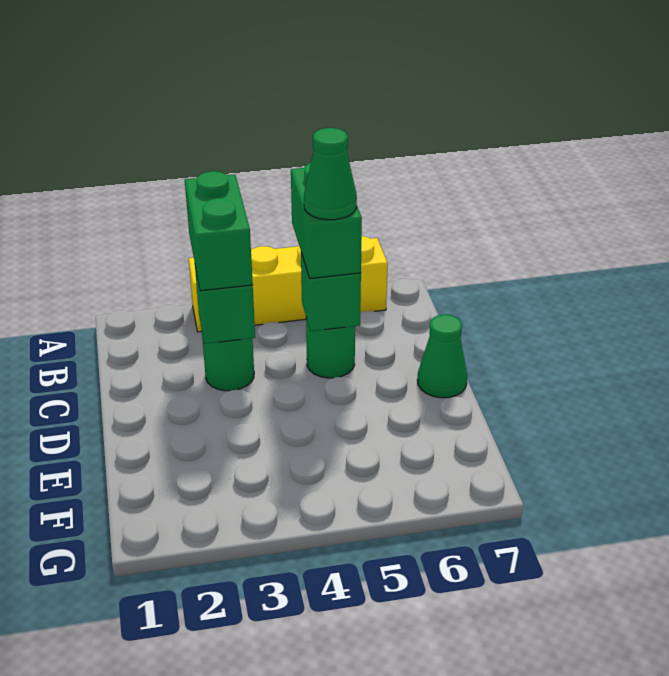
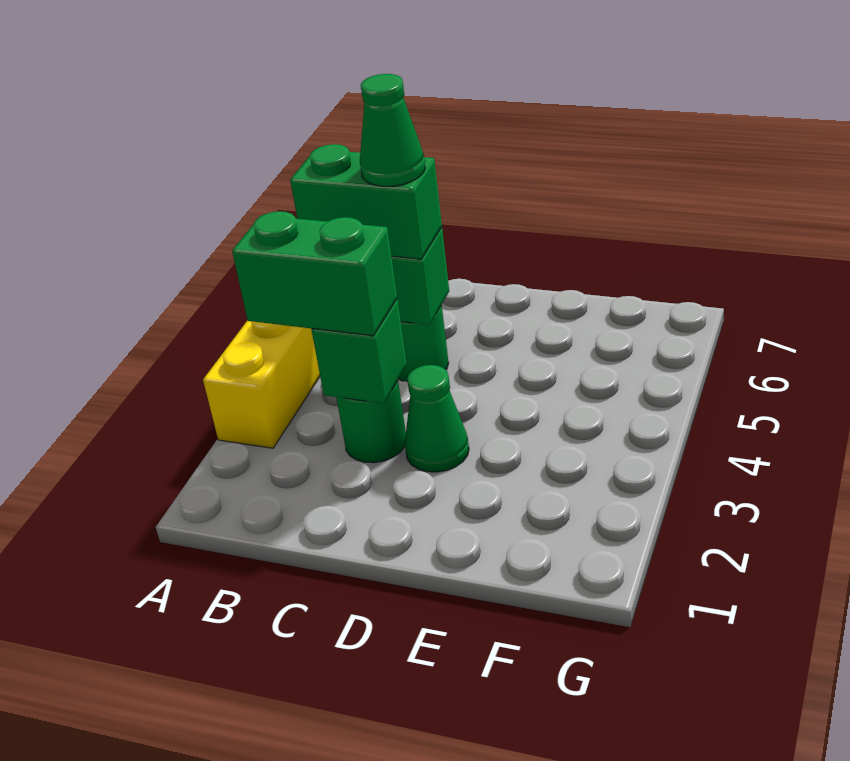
green cone D7 level 1 -> green cone D3 level 1

